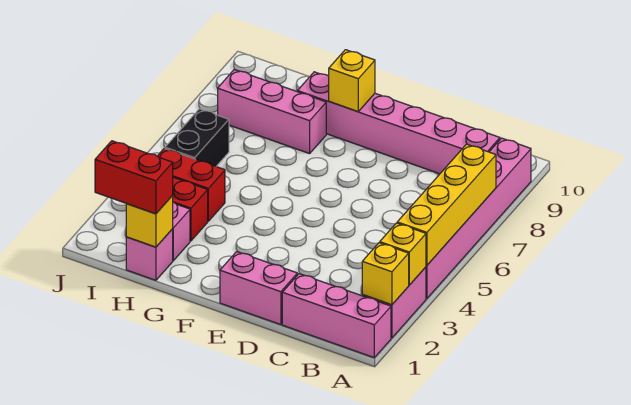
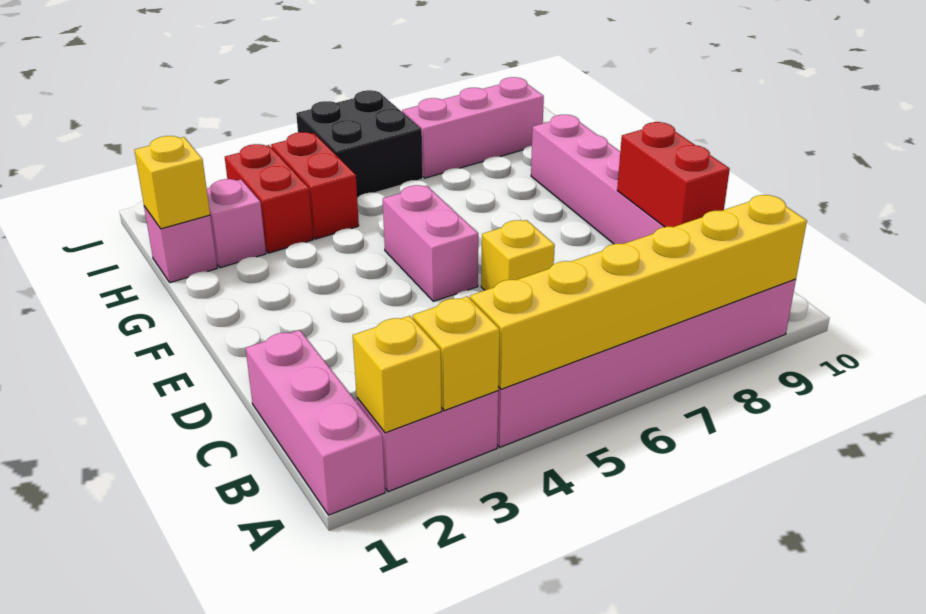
yellow brick A4:A7 level 2 -> yellow brick A4:A9 level 2
pink brick D1:E1 level 1 -> pink brick E5:F5 level 1
yellow brick F9 level 2 -> yellow brick D6 level 1
pink brick G8:I8 level 1 -> pink brick I7:I9 level 1
red brick H1:I1 level 3 -> red brick C9:D9 level 2
black brick I5:I6 level 1 -> black brick I5:J6 level 1

